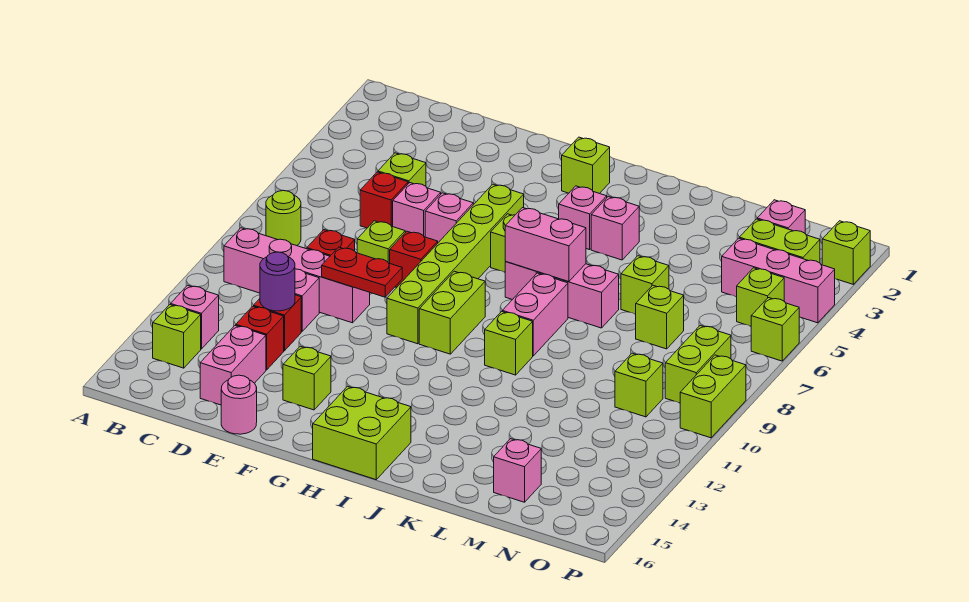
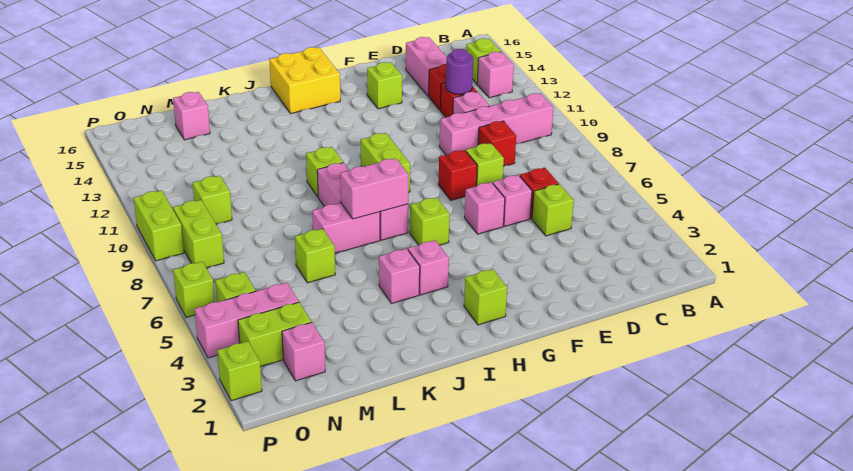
lime round brick B8 level 1 -> none
red plate E10:F10 level 2 -> none
pink round brick E16 level 1 -> none
lime brick G5:G10 level 1 -> none
lime brick H15:I16 level 1 -> yellow brick H15:I16 level 1
lime brick M7 level 1 -> none

